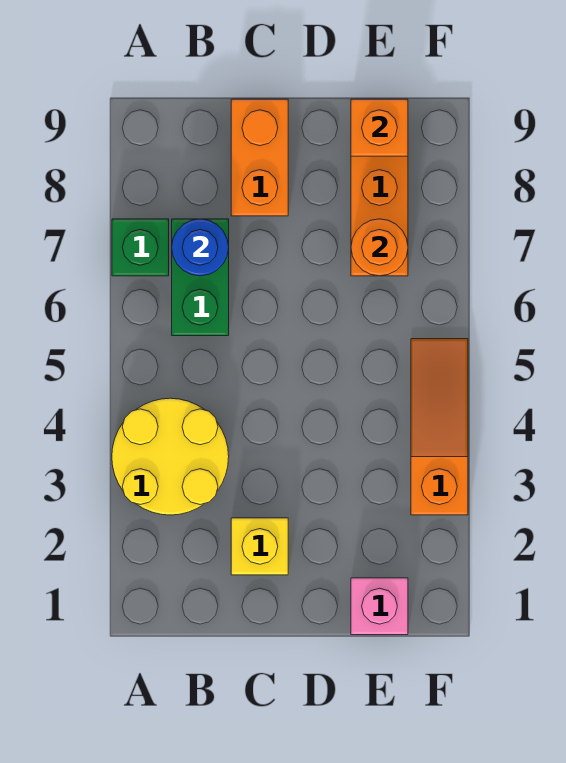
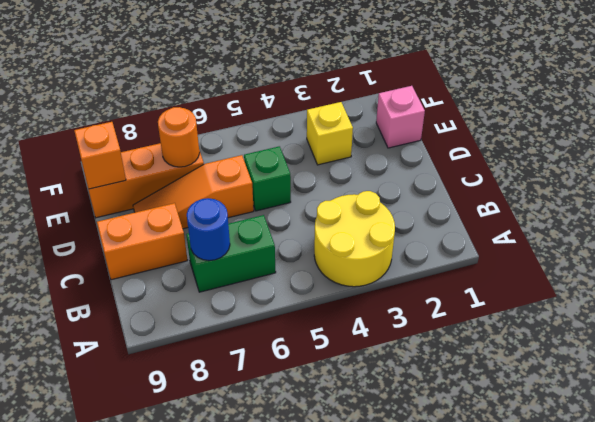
green brick A7 level 1 -> green brick D5 level 1
yellow brick C2 level 1 -> yellow brick E3 level 1
orange slope F3:F5 level 1 top 3 -> orange slope D6:D8 level 1 top 6

